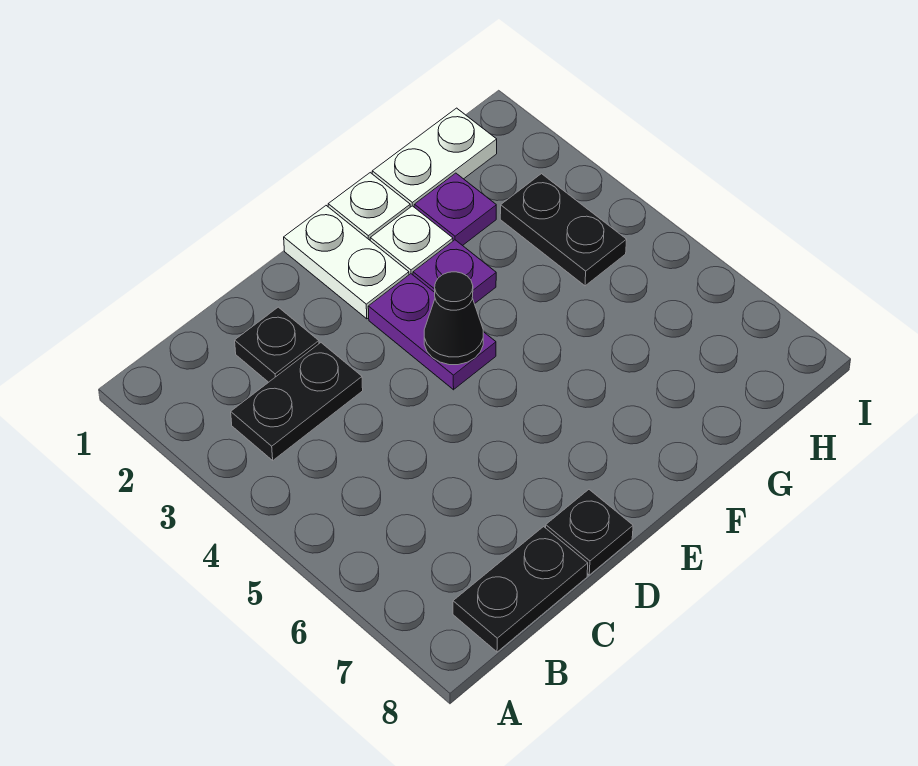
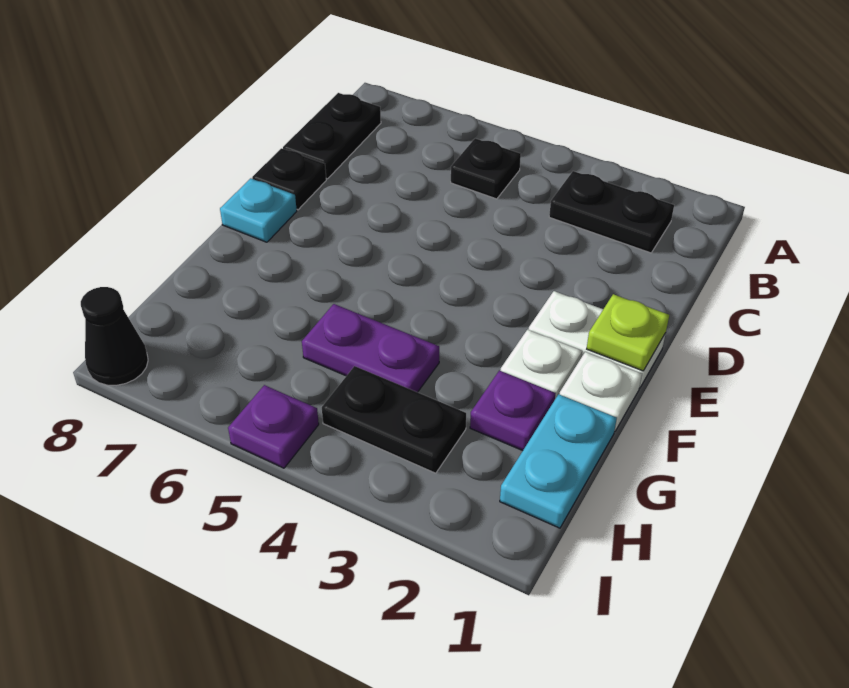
black plate B3:C3 level 1 -> black plate B2:B3 level 1
black plate C2 level 1 -> black plate B5 level 1
none -> lime plate E1 level 2
purple plate E3:E4 level 1 -> purple plate G4:G5 level 1
black cone E4 level 2 -> black cone I8 level 1
none -> cyan plate E8 level 1
purple plate F3 level 1 -> purple plate I5 level 1
white plate G1:H1 level 1 -> cyan plate G1:H1 level 1

